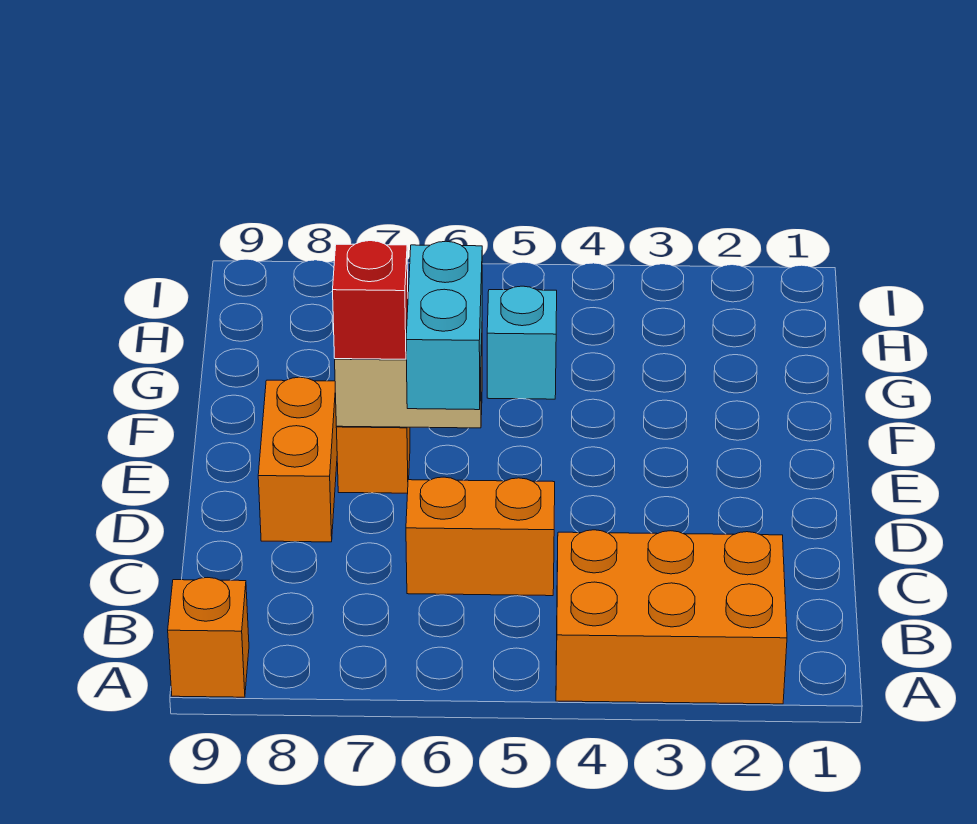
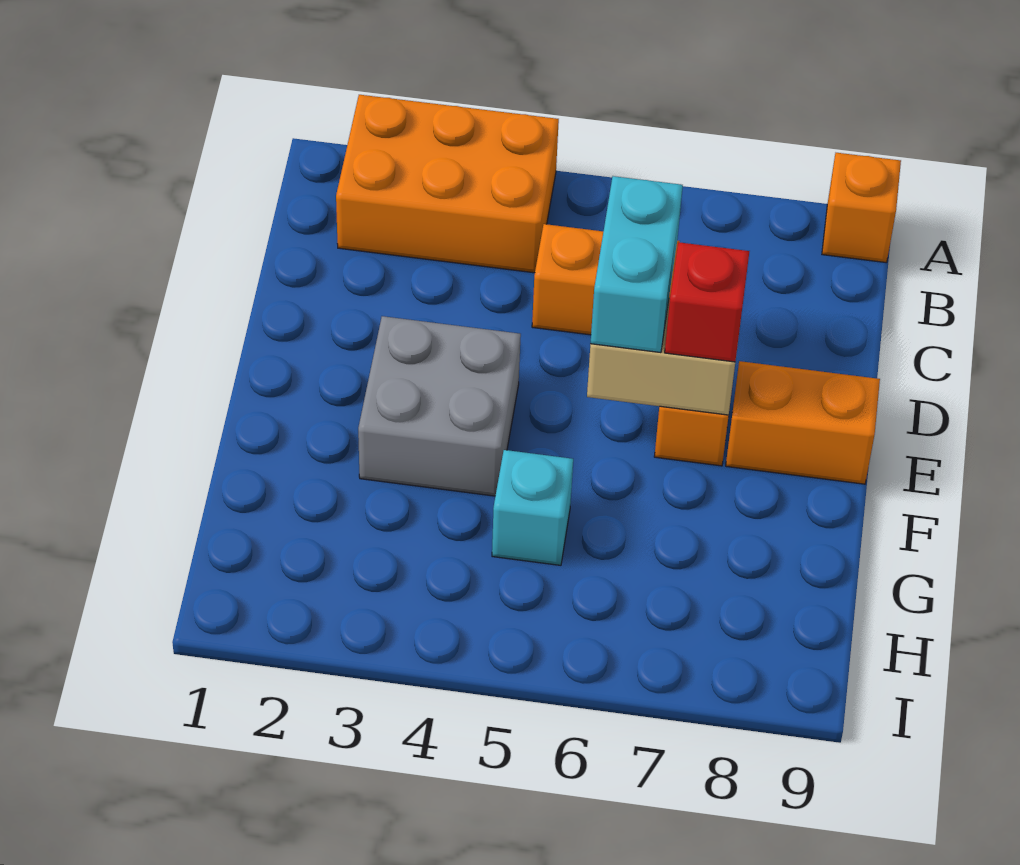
orange brick D8:E8 level 1 -> orange brick E8:E9 level 1
none -> grey brick E3:F4 level 1

